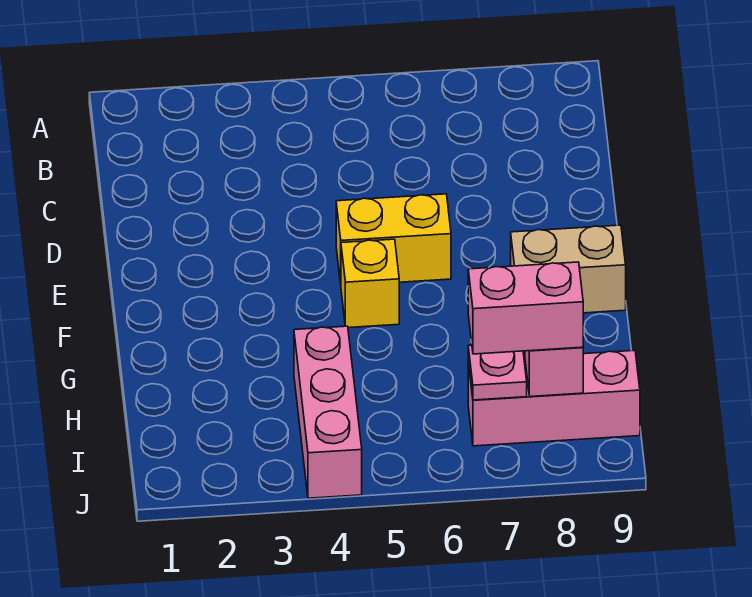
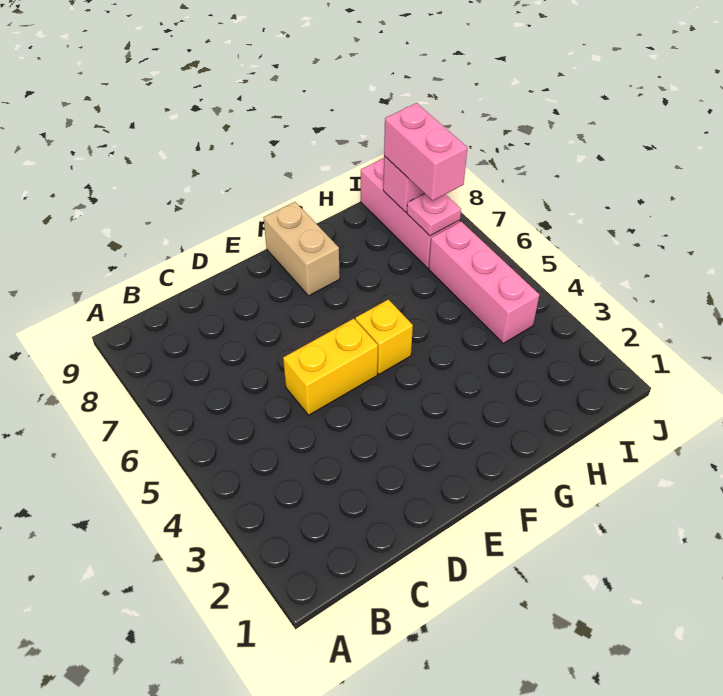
yellow brick E5:E6 level 1 -> yellow brick D5:E5 level 1
pink brick H4:J4 level 1 -> pink brick I4:I6 level 1

